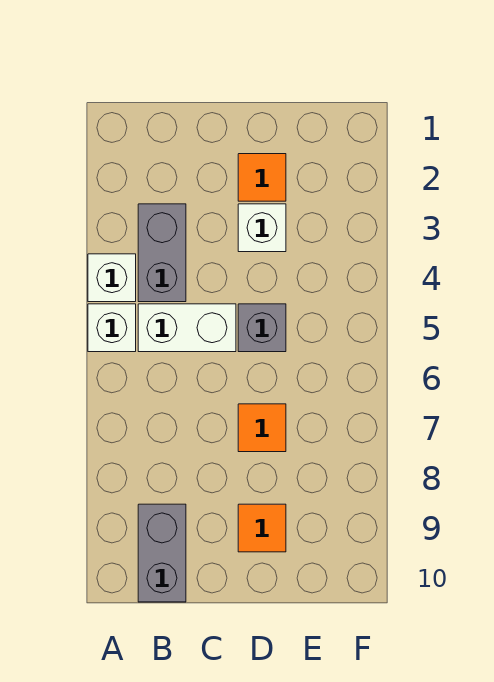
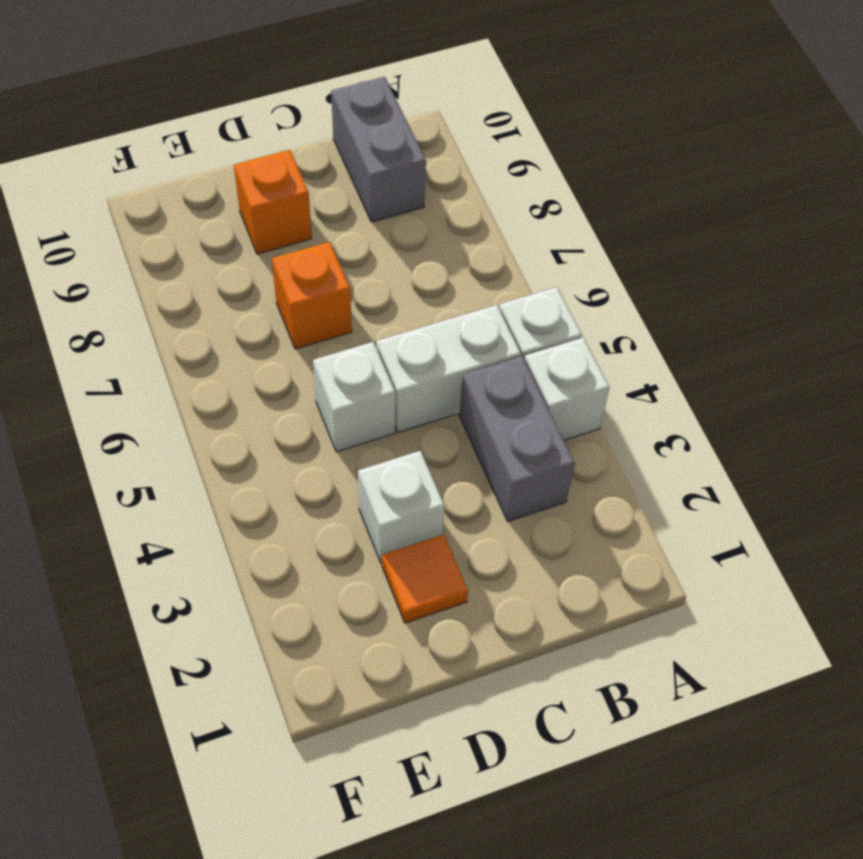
grey brick D5 level 1 -> white brick D5 level 1
orange tile D7 level 1 -> orange brick D7 level 1
orange tile D9 level 1 -> orange brick D9 level 1

